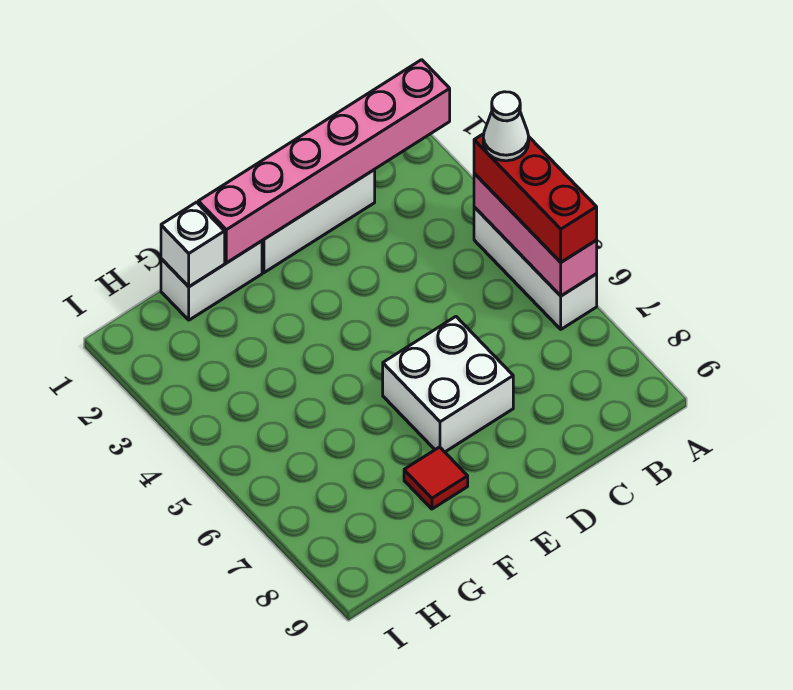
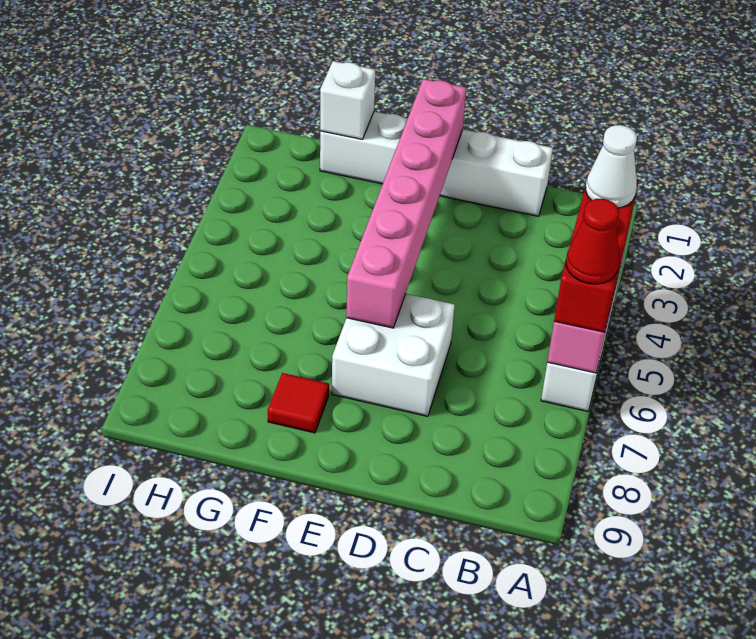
pink brick A1:F1 level 2 -> pink brick E1:E6 level 2
none -> red cone A6 level 4

